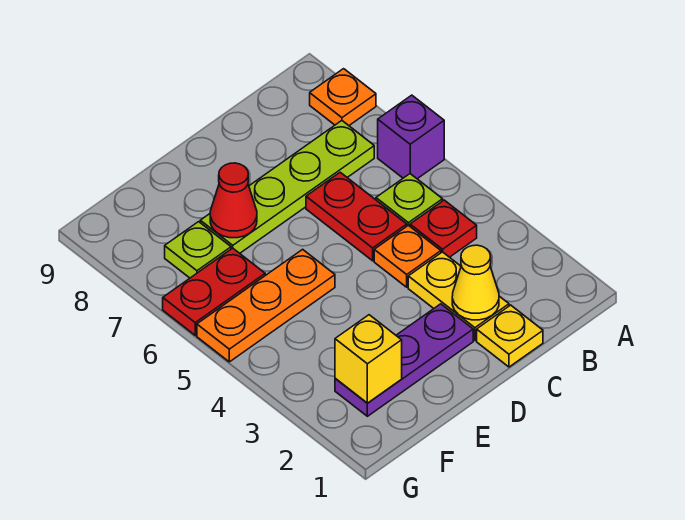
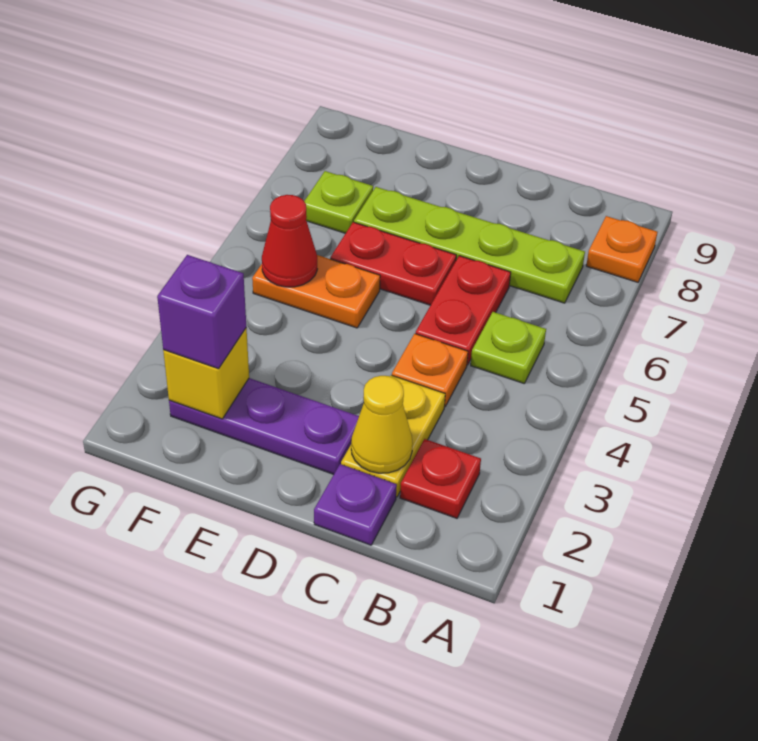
purple brick A6 level 1 -> purple brick F2 level 3
red plate B4 level 1 -> red plate B2 level 1
yellow plate C1 level 1 -> purple plate C1 level 1
orange plate E5:G5 level 1 -> orange plate E5:F5 level 1
red cone E7 level 2 -> red cone F5 level 2
red plate F6:G6 level 1 -> red plate D6:E6 level 1

